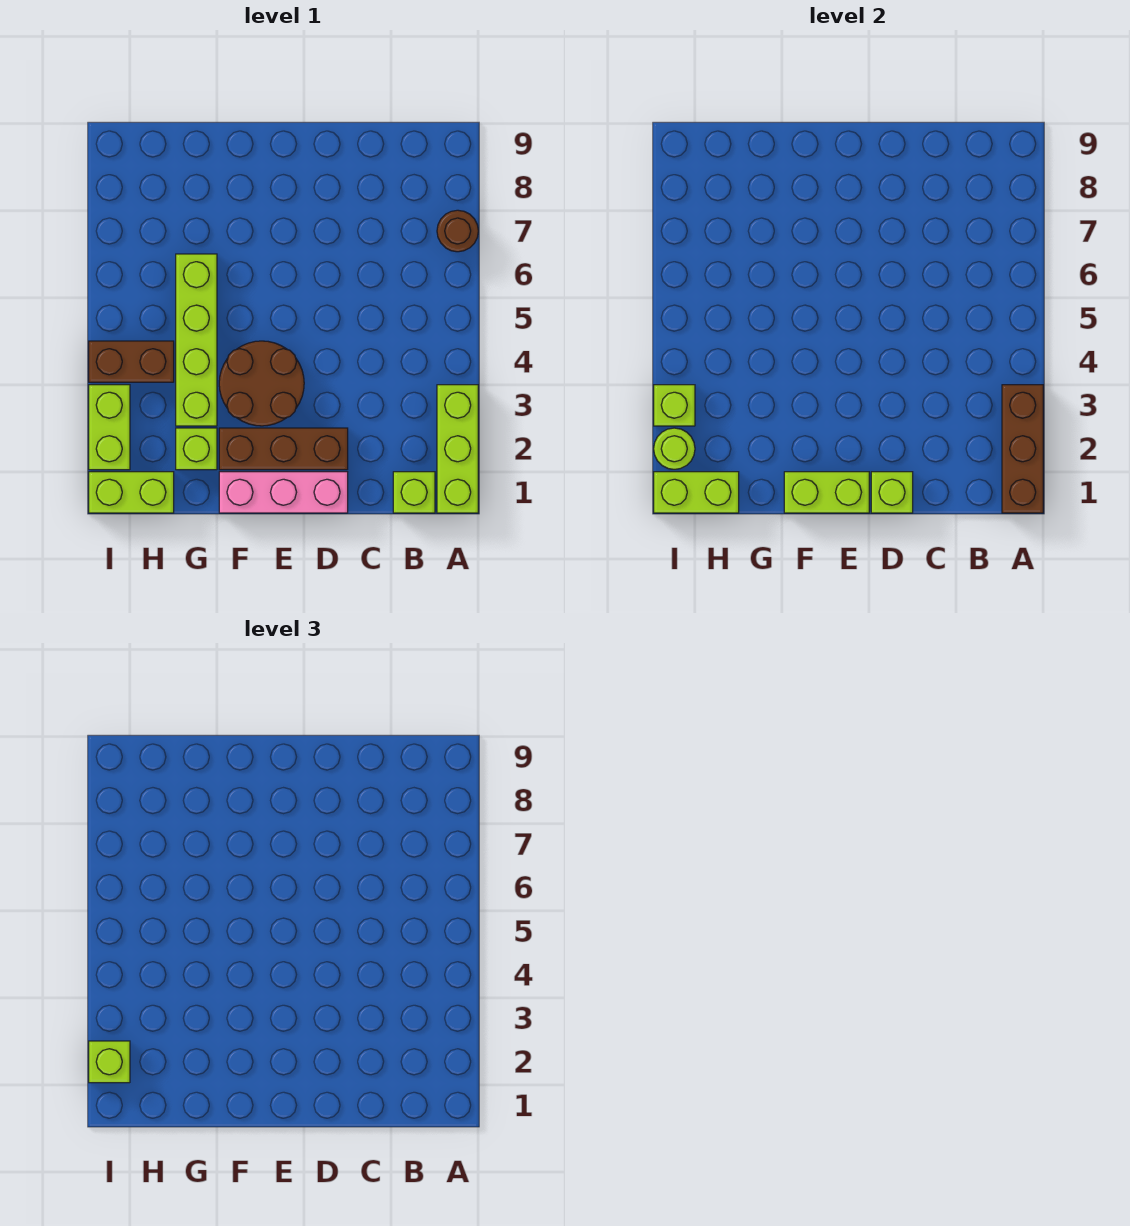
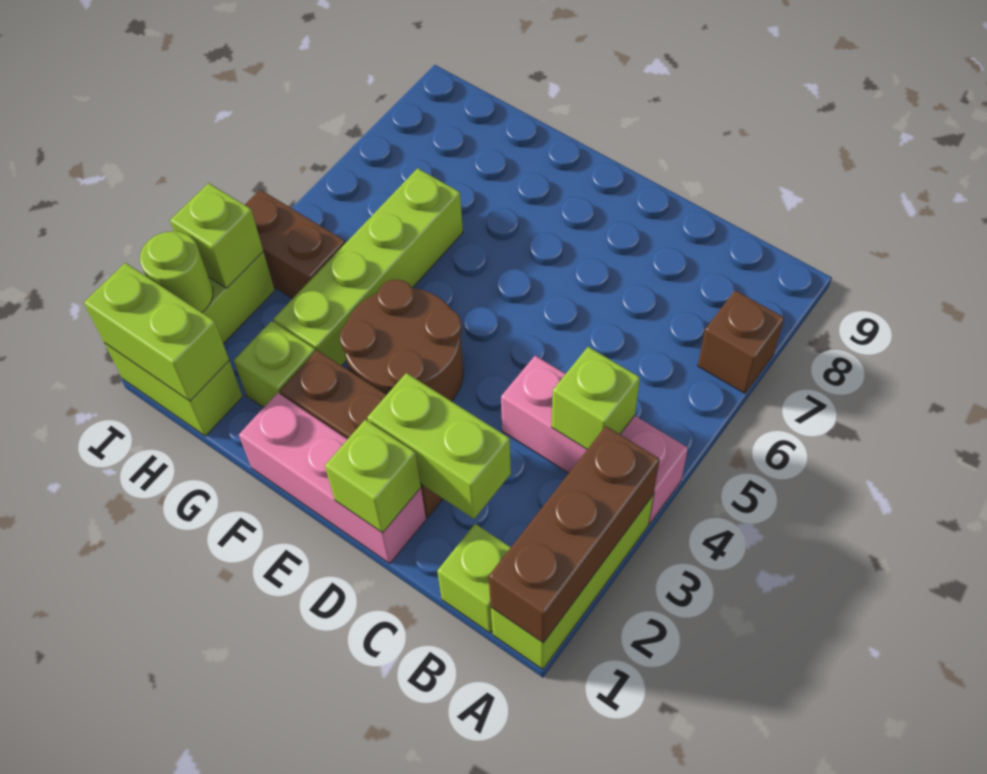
none -> pink brick A4:C4 level 1
brown round brick A7 level 1 -> brown brick A7 level 1
lime brick E1:F1 level 2 -> lime brick C2:D2 level 2
lime brick I2 level 3 -> lime brick B4 level 2

